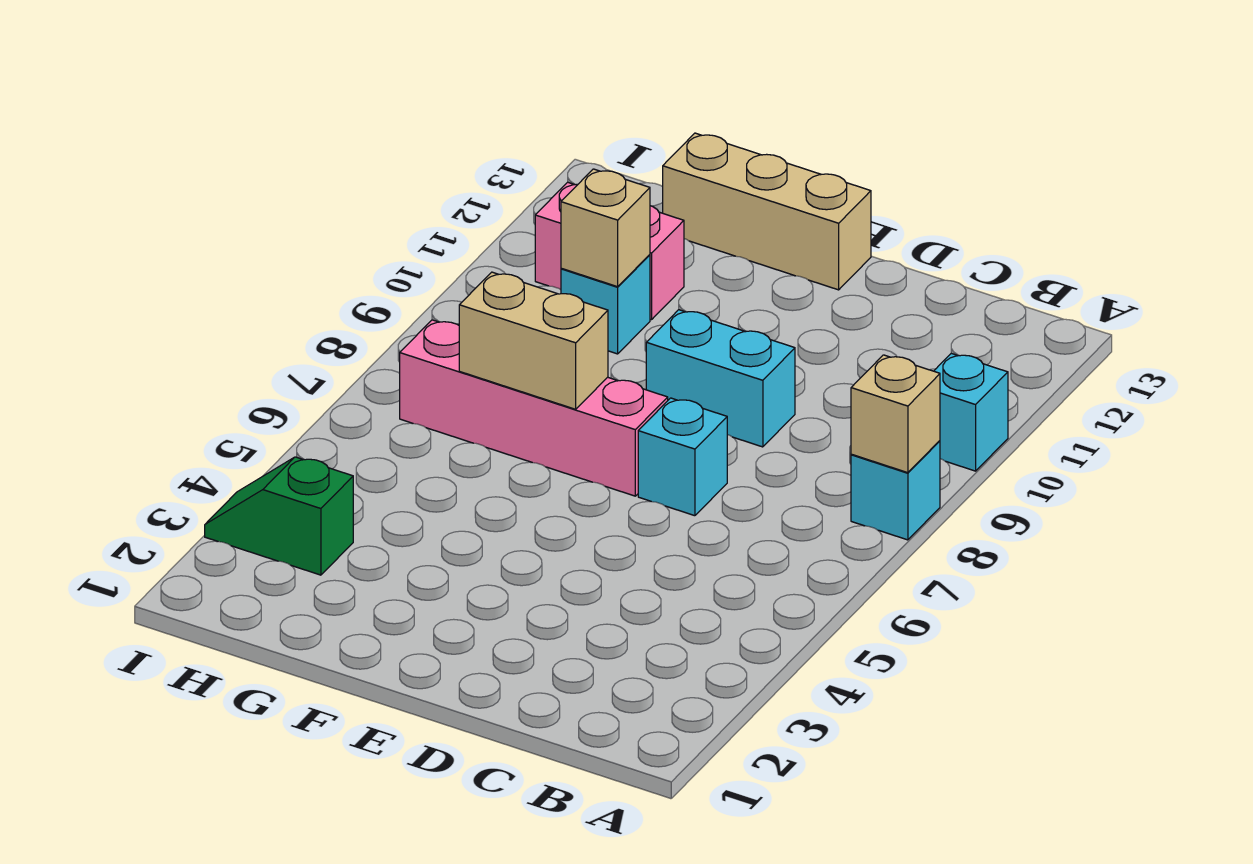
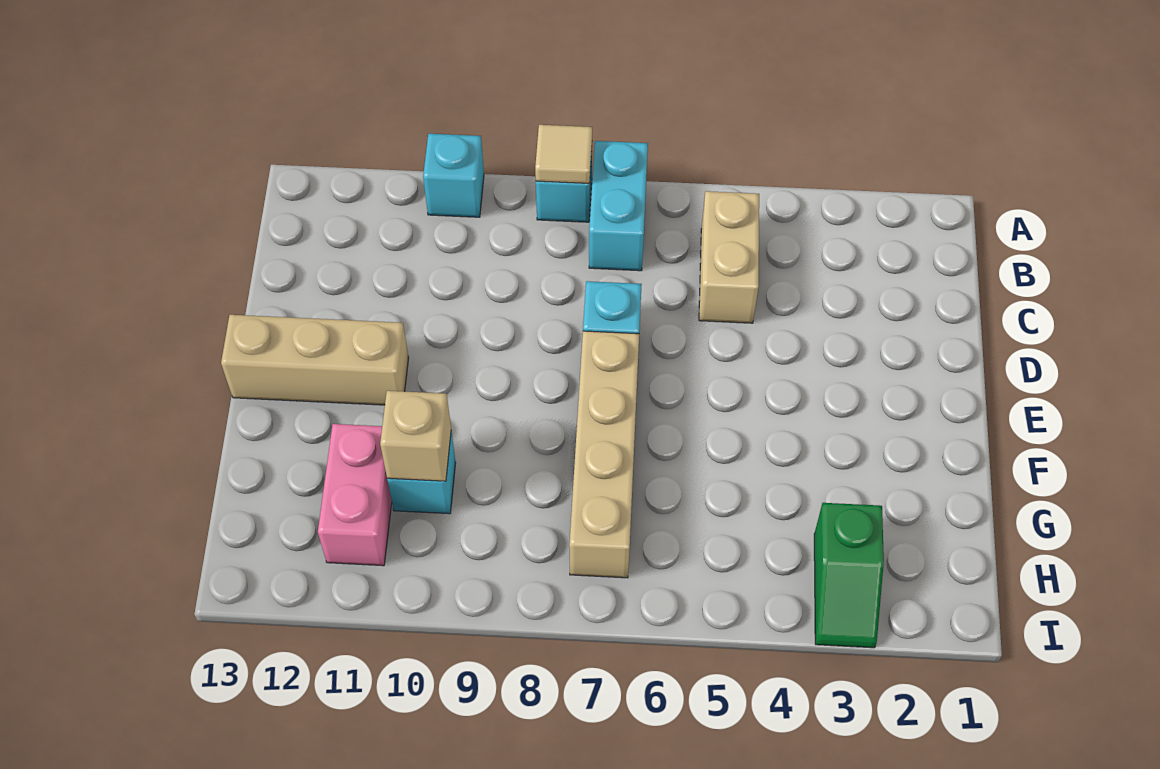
tan brick A8 level 2 -> tan tile A8 level 2
cyan brick D9:E9 level 1 -> cyan brick A7:B7 level 1
pink brick E7:H7 level 1 -> tan brick E7:H7 level 1
tan brick E13:G13 level 1 -> tan brick E11:E13 level 1
tan brick F7:G7 level 2 -> tan brick B5:C5 level 1

